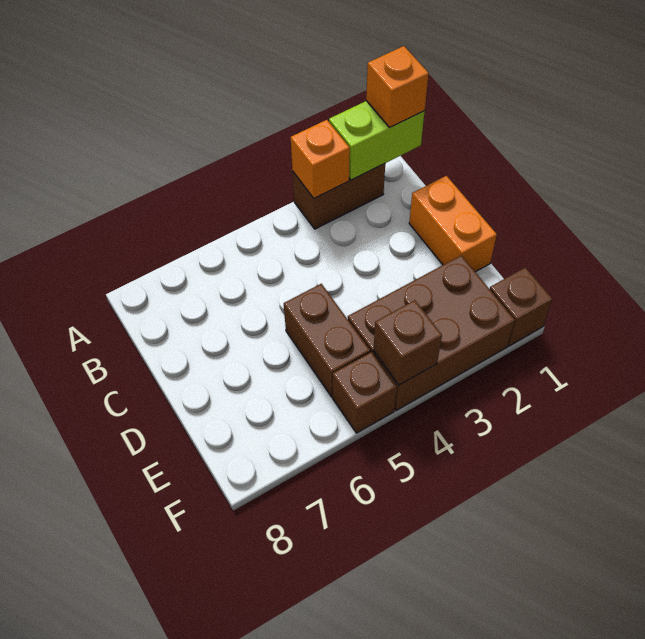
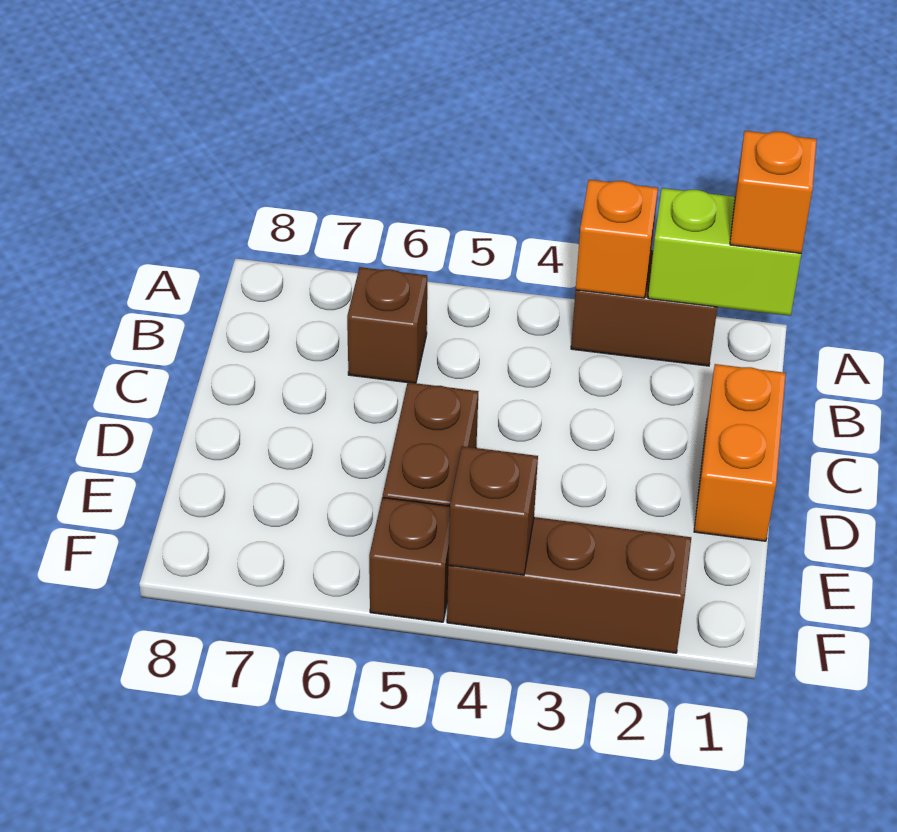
brown brick E2:F4 level 1 -> brown brick F2:F4 level 1
brown brick F1 level 1 -> brown brick B6 level 1

